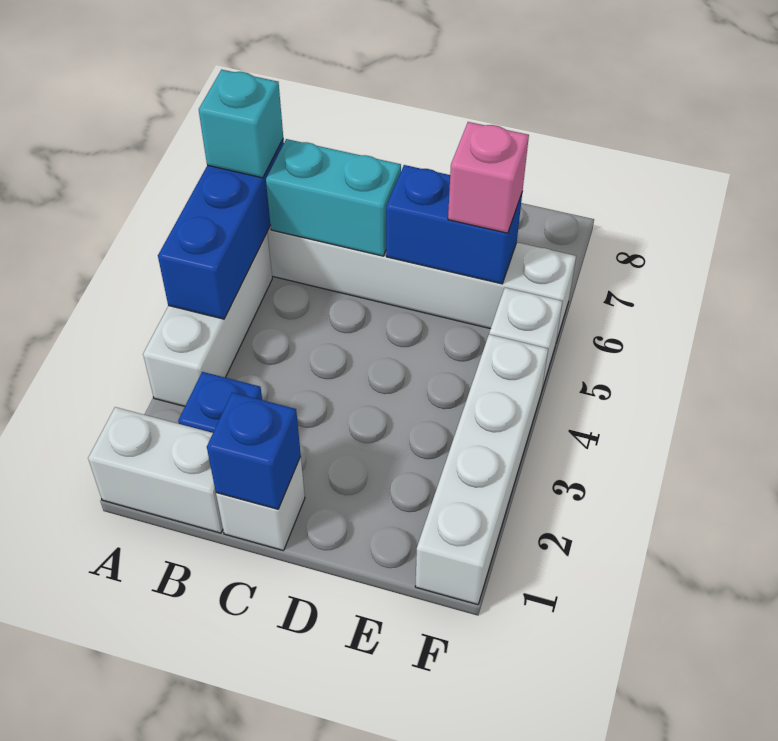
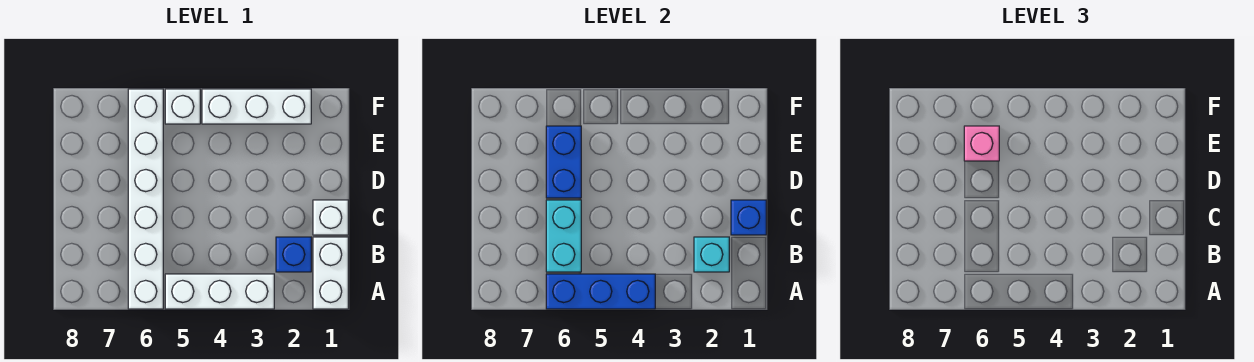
cyan brick A6 level 3 -> cyan brick B2 level 2
white brick F1:F4 level 1 -> white brick F2:F4 level 1

